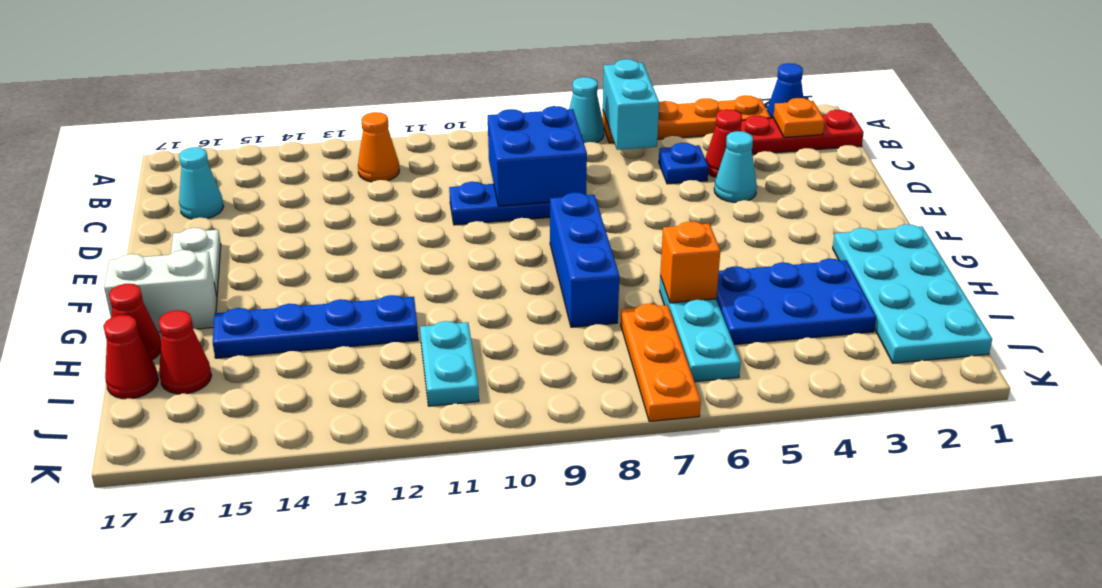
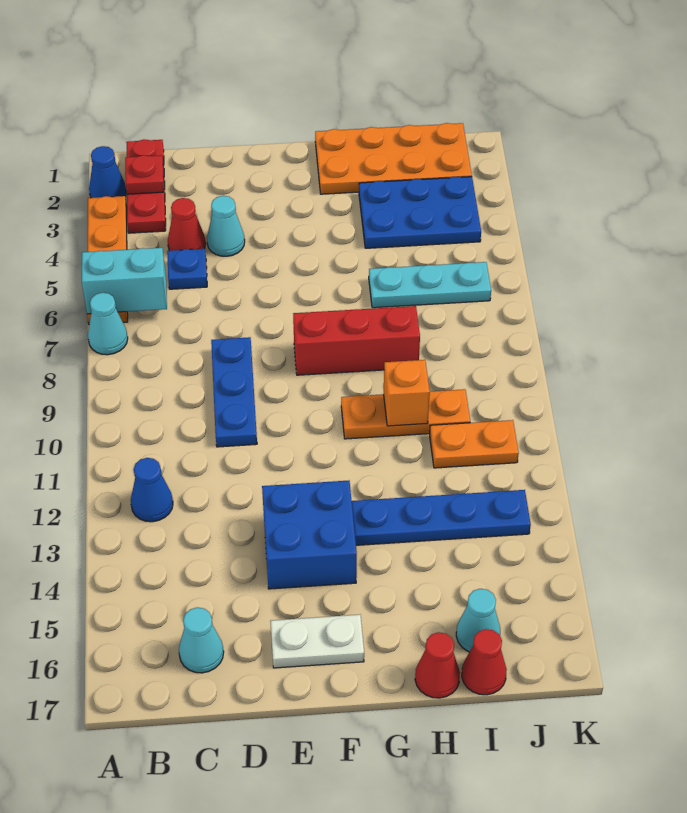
orange plate B2 level 2 -> red plate B2 level 2
orange cone B12 level 1 -> blue cone B12 level 1
blue brick C8:D9 level 2 -> blue brick E13:F14 level 1
blue brick F8:H8 level 1 -> red brick F8:H8 level 1
cyan plate G1:J2 level 1 -> orange plate G1:J2 level 1
white brick G16:G17 level 1 -> none
blue plate H3:I5 level 1 -> blue plate H3:J4 level 1
orange brick H6 level 2 -> orange brick H10 level 2
blue plate H12:H15 level 1 -> blue plate G13:J13 level 1
orange plate I7:K7 level 1 -> orange plate G10:I10 level 1
cyan plate I11:J11 level 1 -> orange plate I11:J11 level 1
red cone I16 level 1 -> cyan cone I16 level 1

